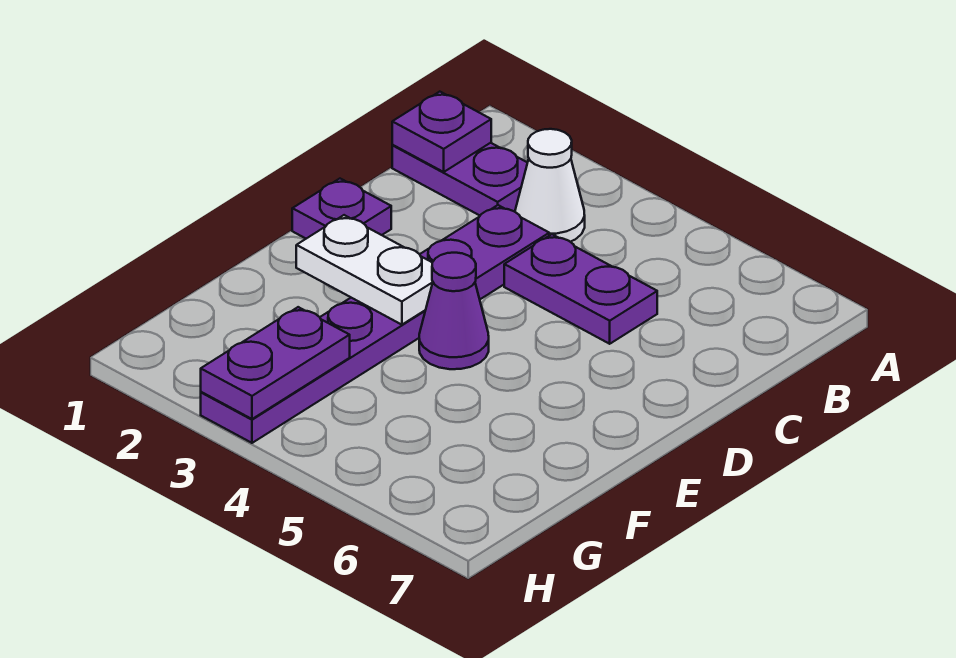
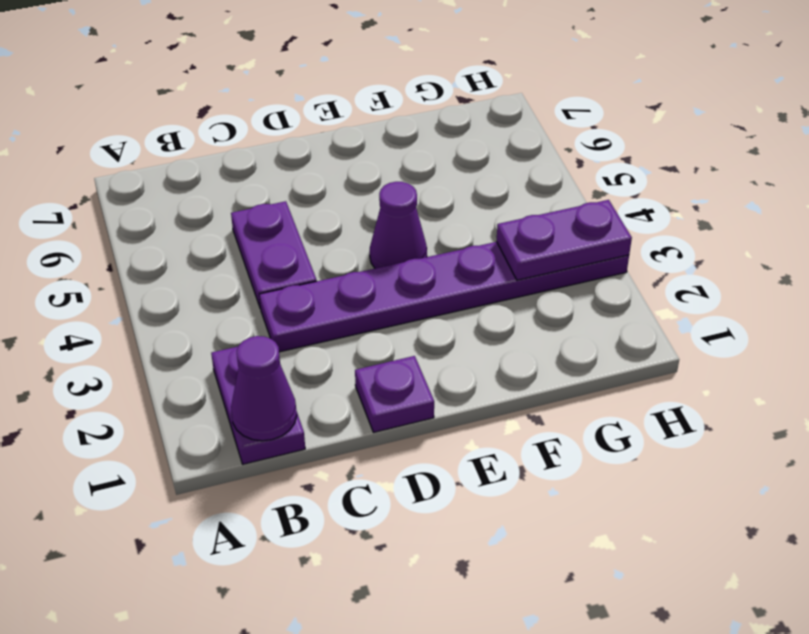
purple plate B1 level 2 -> purple cone B1 level 2
white cone B3 level 1 -> none
white plate E2:E3 level 2 -> none

